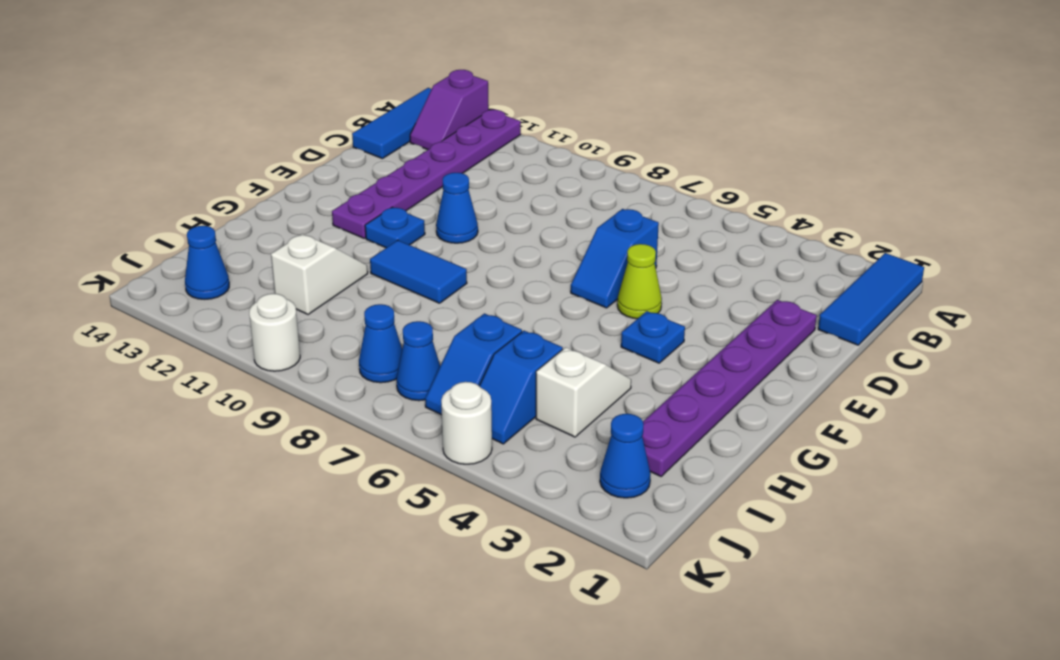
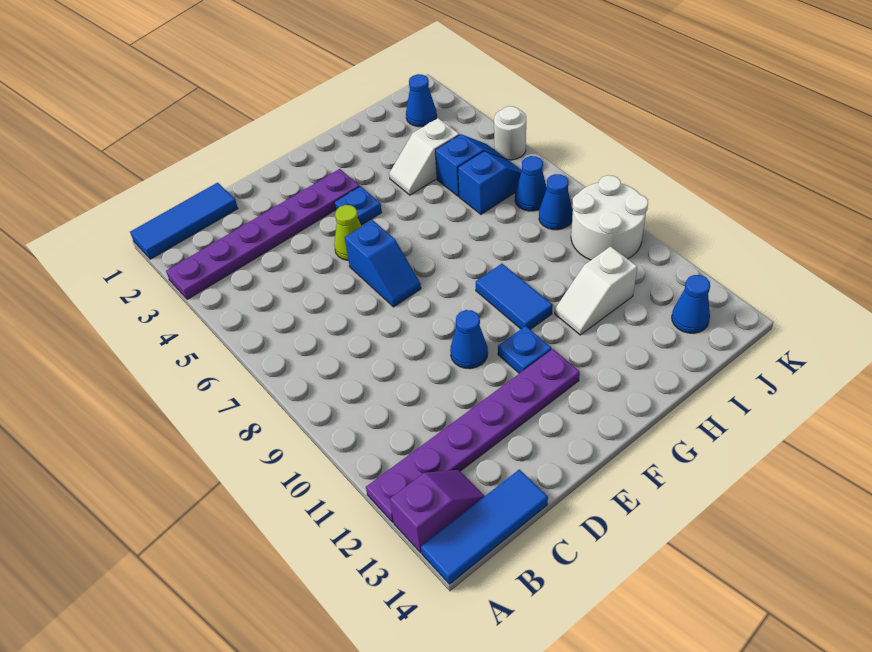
purple plate D2:I2 level 1 -> purple plate A3:F3 level 1
blue slope D6:E6 level 1 top D -> blue slope E6:E7 level 1 top 6
white round brick K10 level 1 -> white round brick J9:K10 level 1

